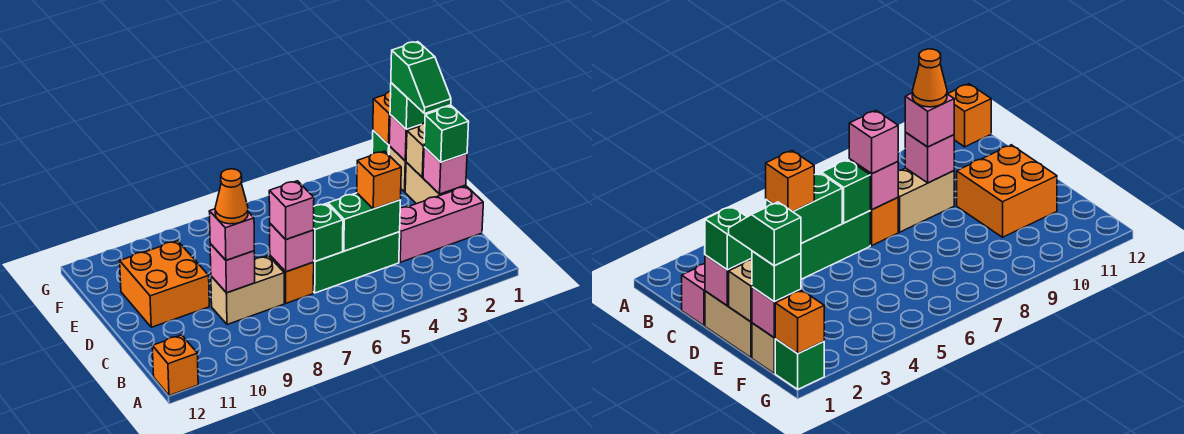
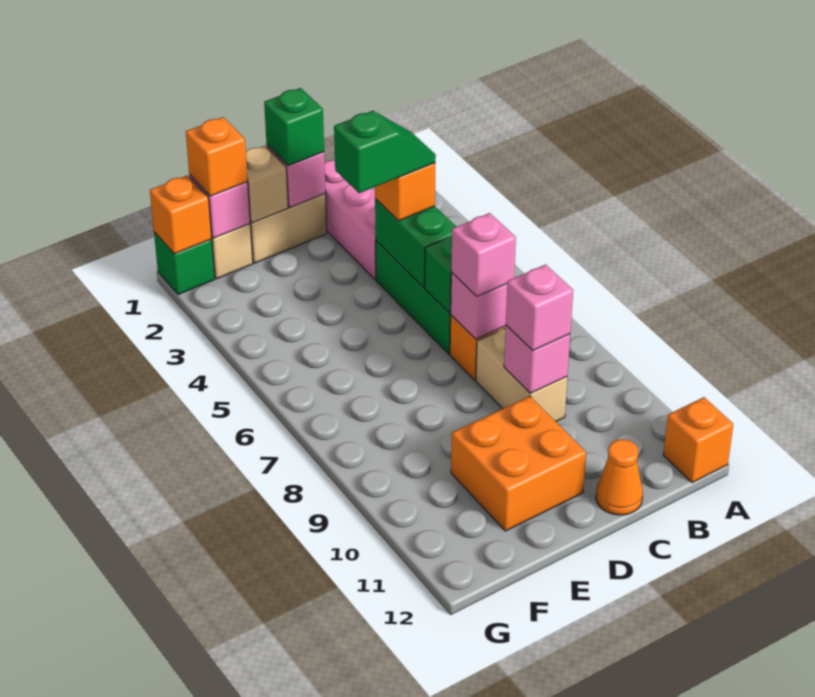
orange cone C9 level 4 -> orange cone C12 level 1
green slope E1:F1 level 4 top F -> green slope C4:D4 level 4 top D
green brick F1 level 3 -> orange brick F1 level 3

